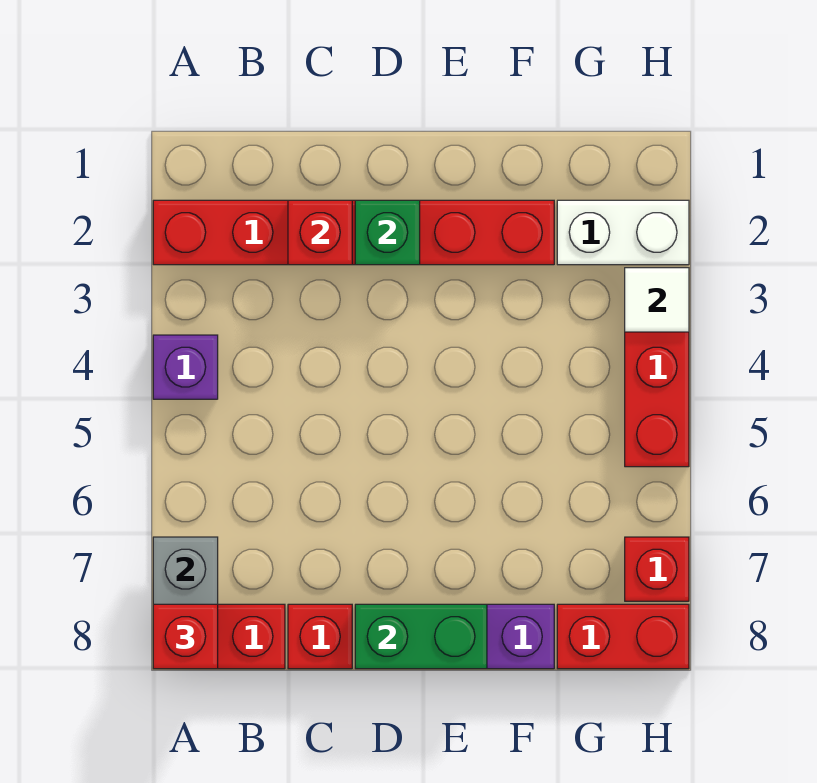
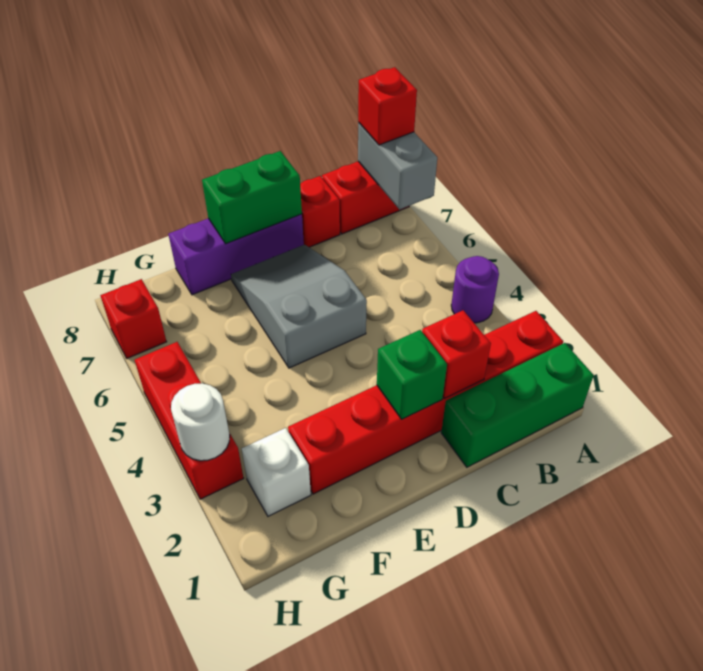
none -> green brick A1:C1 level 1
purple brick A4 level 1 -> purple round brick A4 level 1
none -> grey slope D5:E7 level 1 top 5
white brick G2:H2 level 1 -> white brick G2 level 1
red brick G8:H8 level 1 -> none
white tile H3 level 2 -> white round brick H3 level 2

